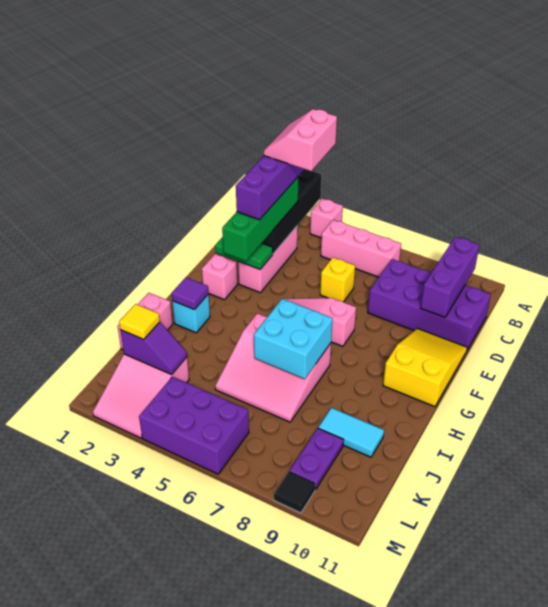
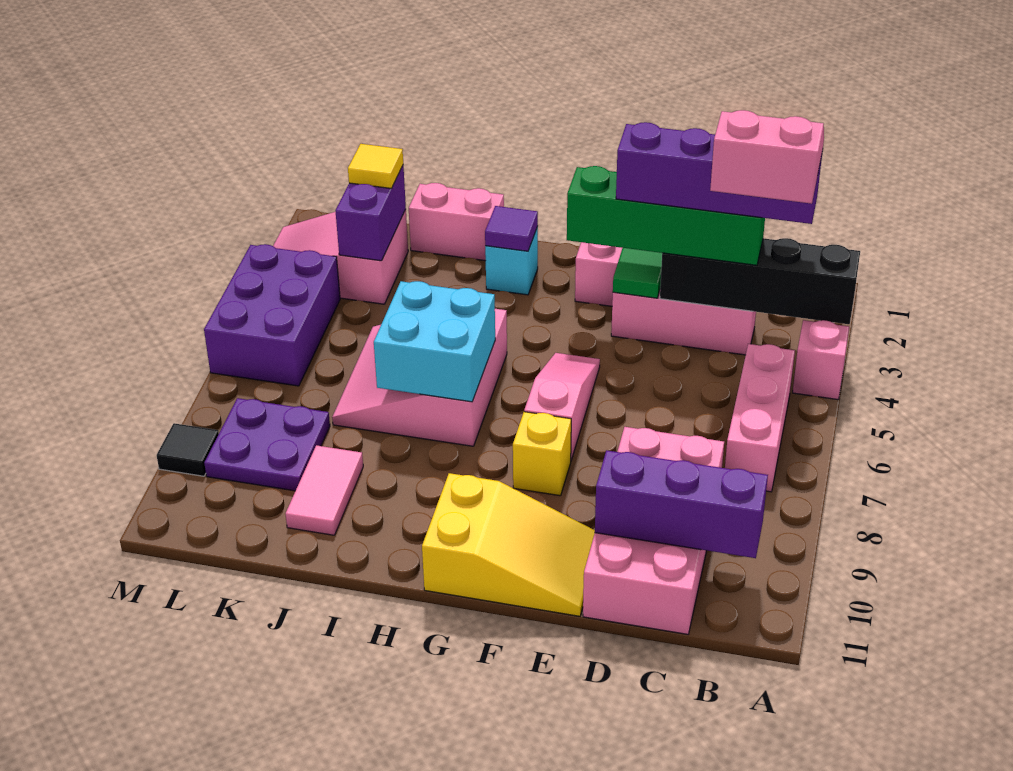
purple brick C8:D11 level 1 -> pink brick C8:D11 level 1
yellow brick D6 level 1 -> yellow brick F8 level 1
cyan tile J9:J10 level 1 -> pink tile J9:J10 level 1
purple slope K2:K3 level 2 top 2 -> purple brick K2:K3 level 2
purple plate K9:L9 level 1 -> purple plate K8:L9 level 1

